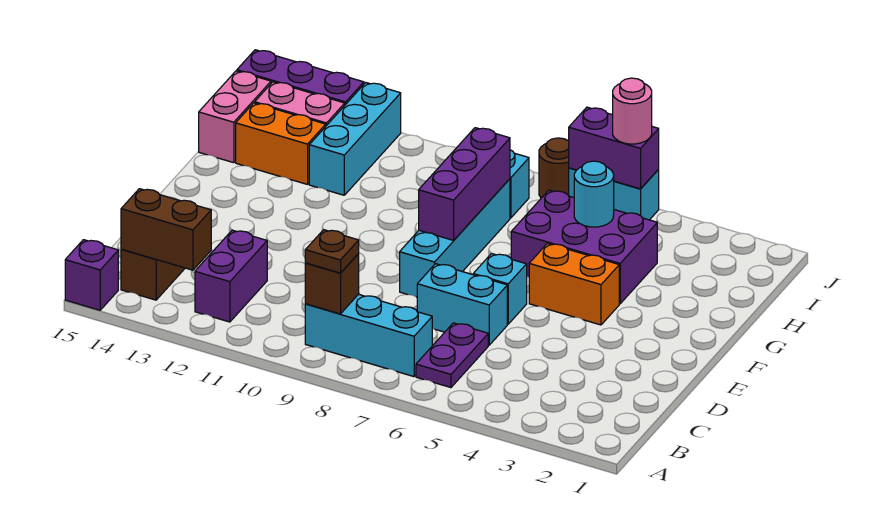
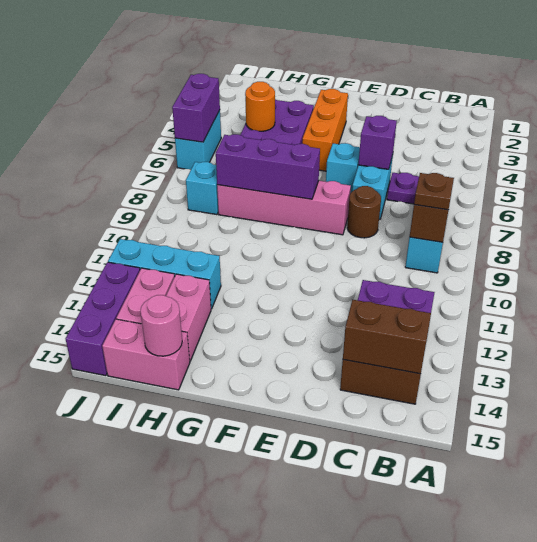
purple brick A15 level 1 -> purple brick D6 level 2
brown brick B13:B14 level 2 -> brown brick B14:C14 level 2
cyan brick E8:H8 level 1 -> pink brick E8:H8 level 1
orange brick F4:F5 level 1 -> orange brick F3:F5 level 1
cyan round brick H5 level 2 -> orange round brick H5 level 2
orange brick H13:H14 level 1 -> pink brick H13:H14 level 1
pink round brick J5 level 3 -> pink round brick H15 level 2
brown round brick J7 level 1 -> brown round brick D8 level 1

